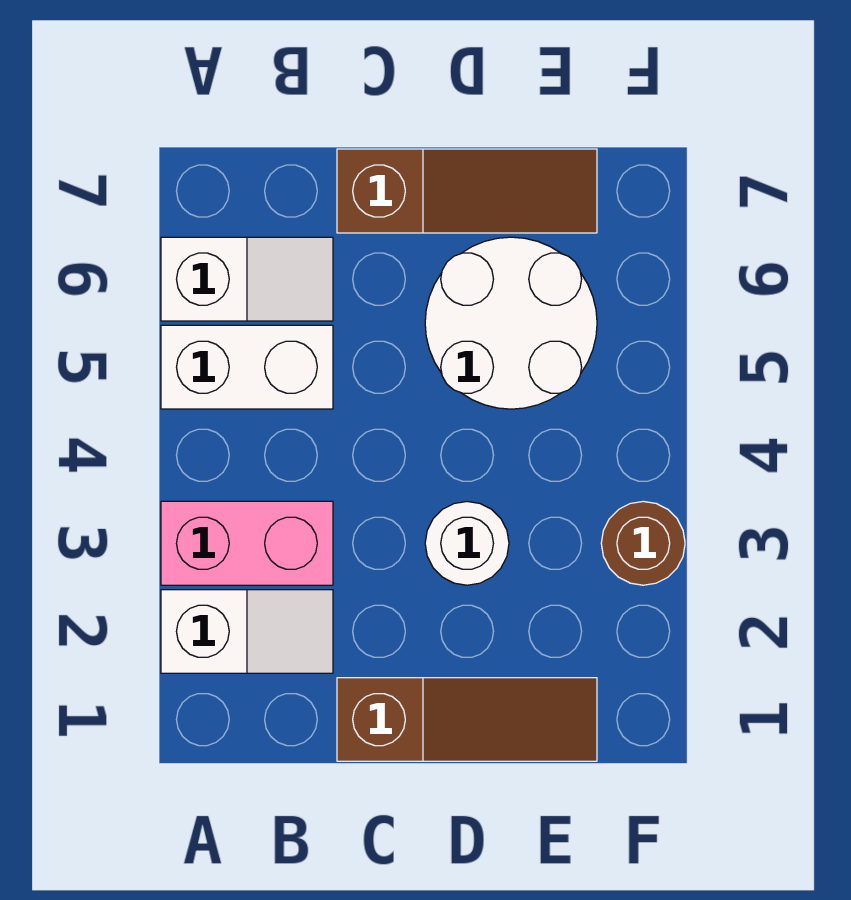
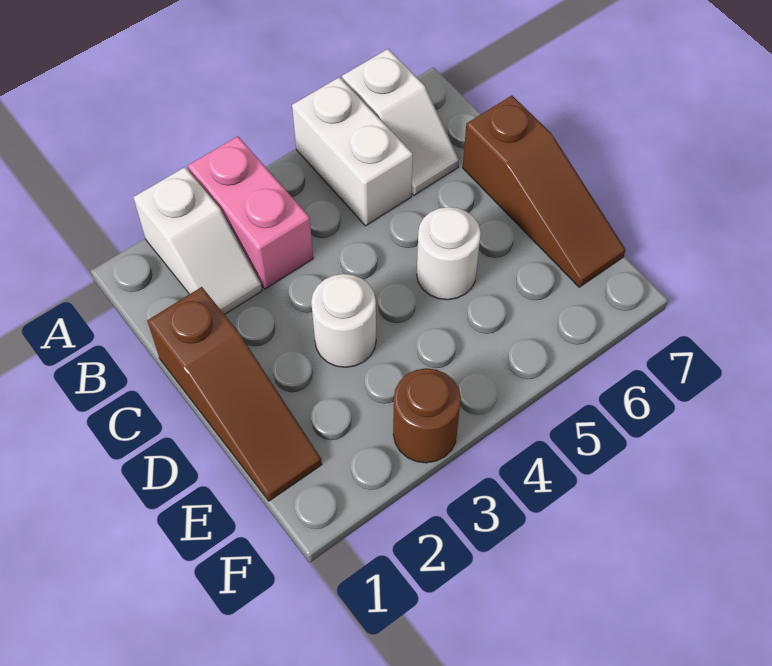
white round brick D5:E6 level 1 -> white round brick D5 level 1

